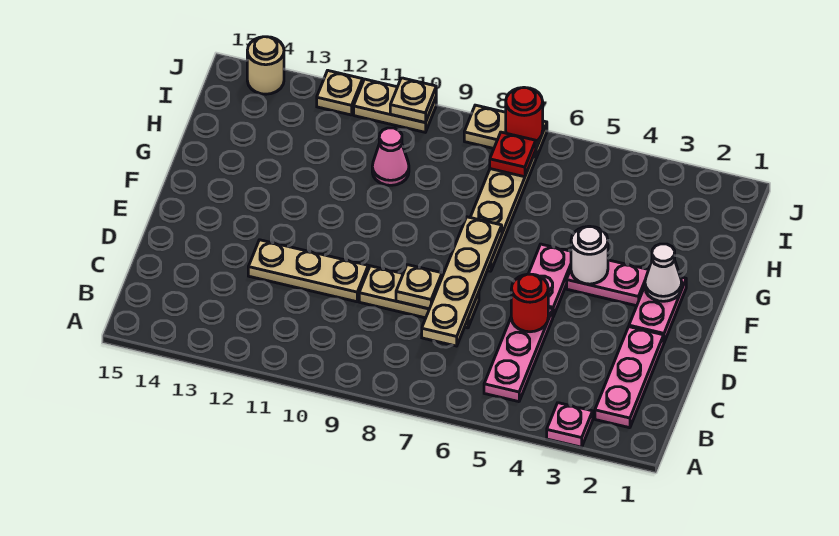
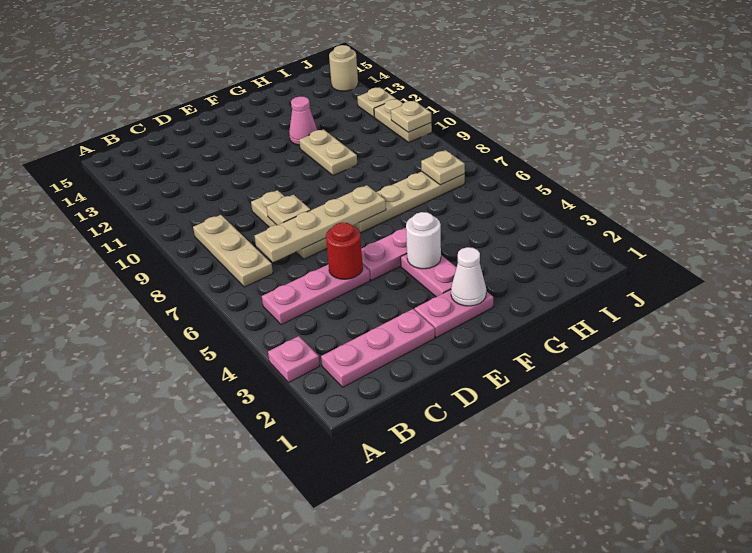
tan plate D10:D12 level 1 -> tan plate B7:B9 level 1
pink cone H10 level 1 -> pink cone G12 level 1
red plate I7 level 2 -> tan plate I7 level 2
tan plate J7:J8 level 1 -> tan plate G10:G11 level 1
red round brick J7 level 2 -> none

